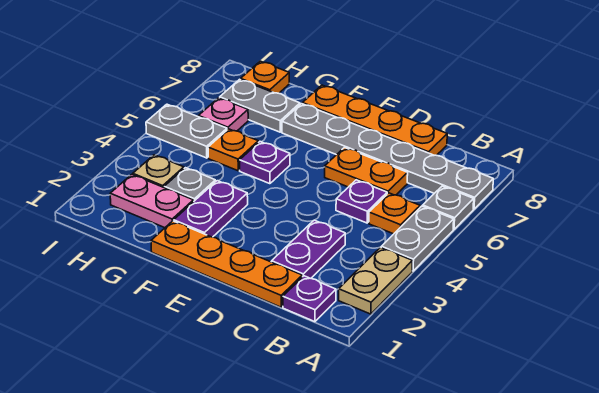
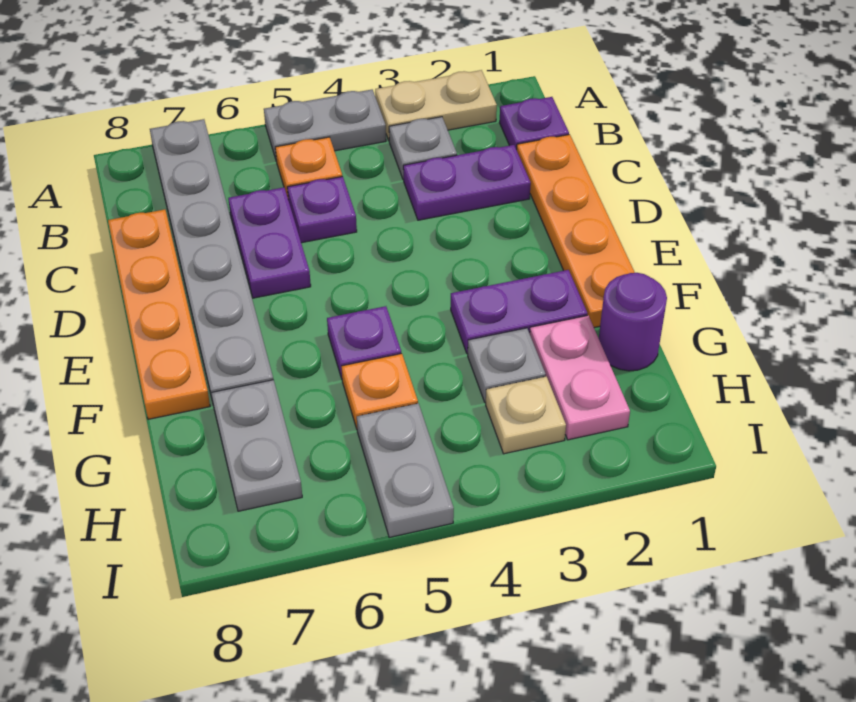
grey plate A6 level 1 -> grey plate B3 level 1
orange plate C6:D6 level 1 -> purple plate C6:D6 level 1
none -> purple round brick G1 level 1
pink plate H6 level 1 -> none
orange plate H8 level 1 -> none

